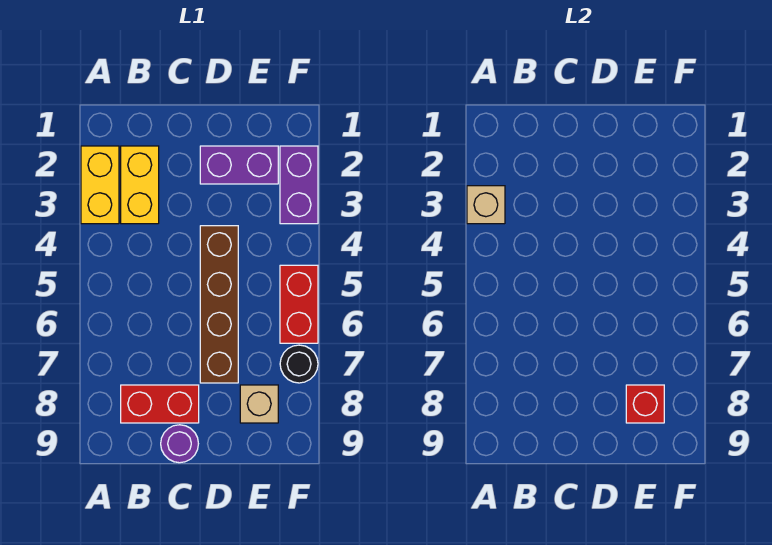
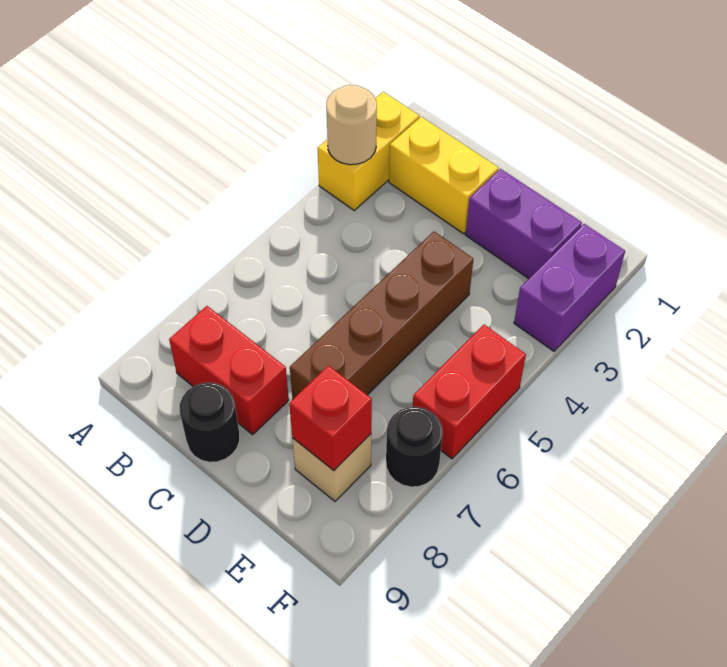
tan brick A3 level 2 -> tan round brick A3 level 2
yellow brick B2:B3 level 1 -> yellow brick B2:C2 level 1
purple round brick C9 level 1 -> black round brick C9 level 1

